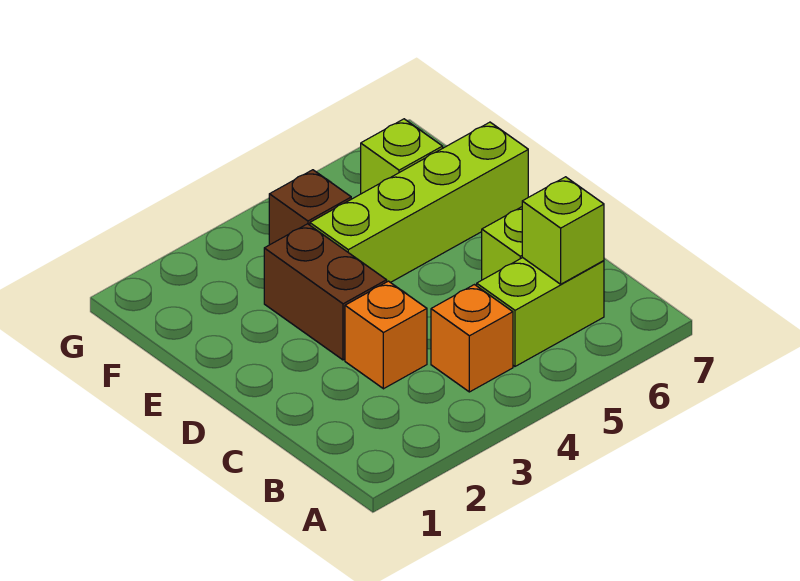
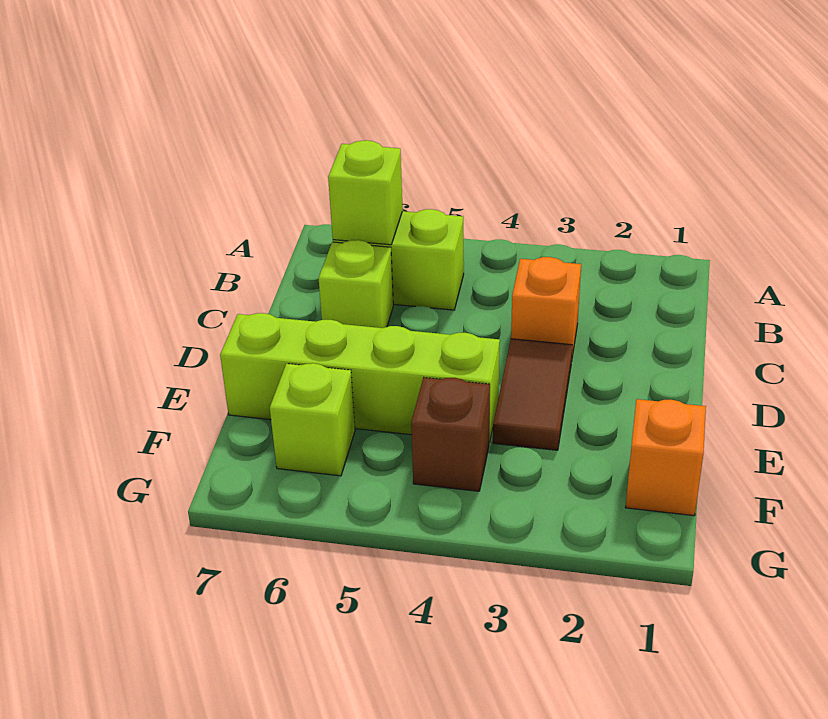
orange brick B4 level 1 -> orange brick F1 level 1
brown brick D3:E3 level 1 -> brown tile D3:E3 level 1

